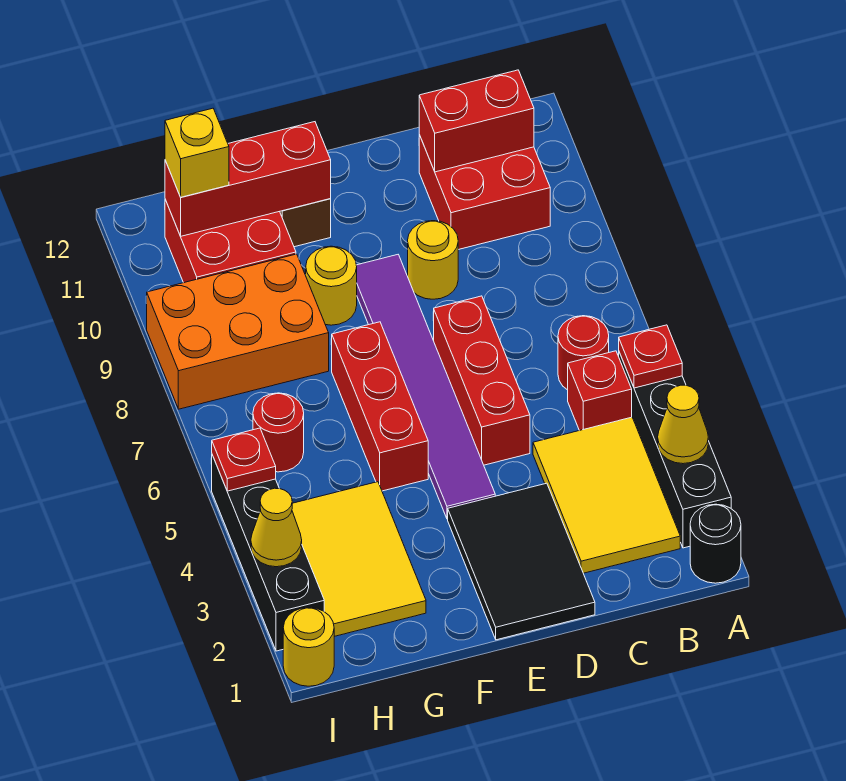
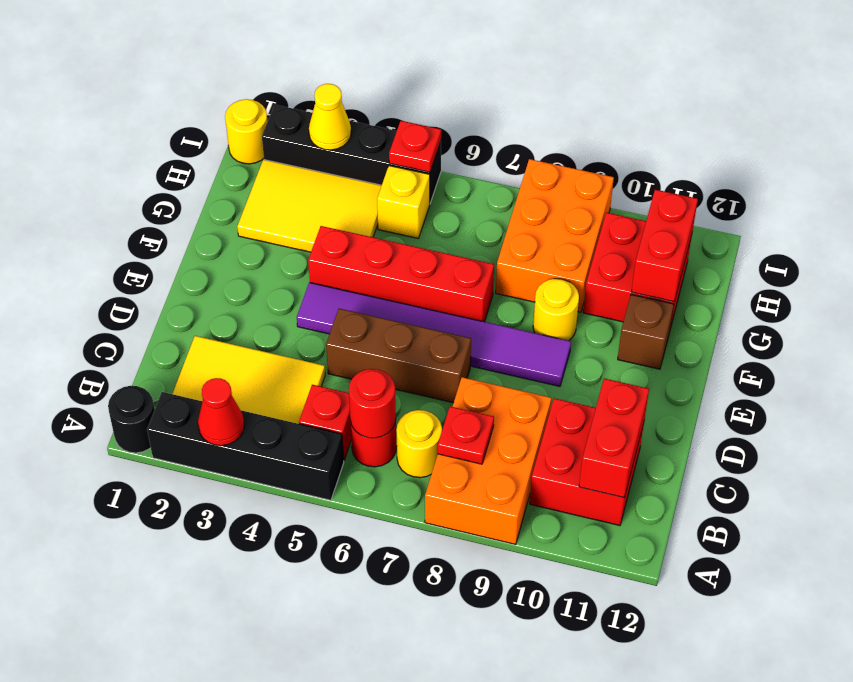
yellow cone A3 level 2 -> red cone A3 level 2
red plate A5 level 2 -> red plate B8 level 2
none -> orange brick A8:C9 level 1
black tile D1:E3 level 1 -> none
red brick D5:D7 level 1 -> brown brick D5:D7 level 1
yellow round brick D9 level 1 -> yellow round brick B7 level 1
red brick F5:F7 level 1 -> red brick F4:F7 level 1
red brick F11:H11 level 2 -> red brick G11:H11 level 2
red round brick H6 level 1 -> red round brick B6 level 2
yellow brick H11 level 3 -> yellow brick H5 level 1

